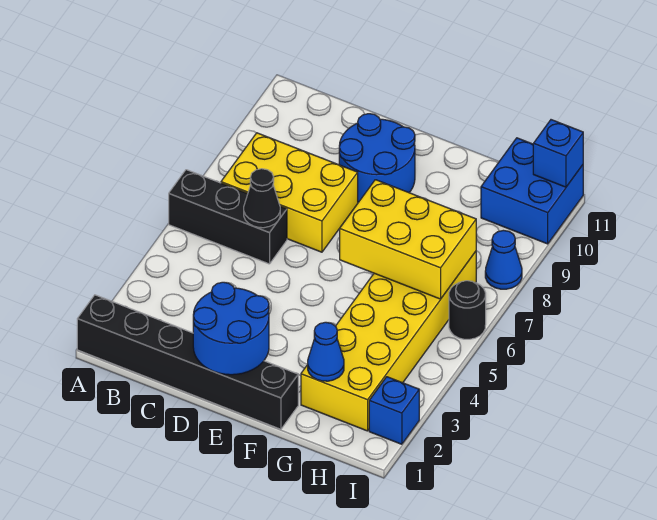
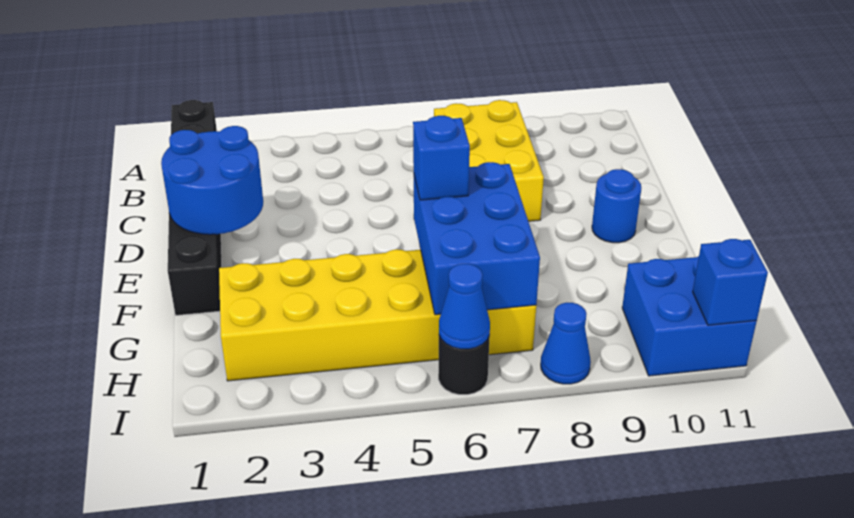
black brick A6:C6 level 1 -> none
black cone C6 level 2 -> none
blue round brick D9:E10 level 1 -> blue round brick E10 level 1
yellow brick F6:H7 level 2 -> blue brick F6:H7 level 2
blue cone G2 level 2 -> blue cone I6 level 2
blue brick I2 level 1 -> blue brick F6 level 3

